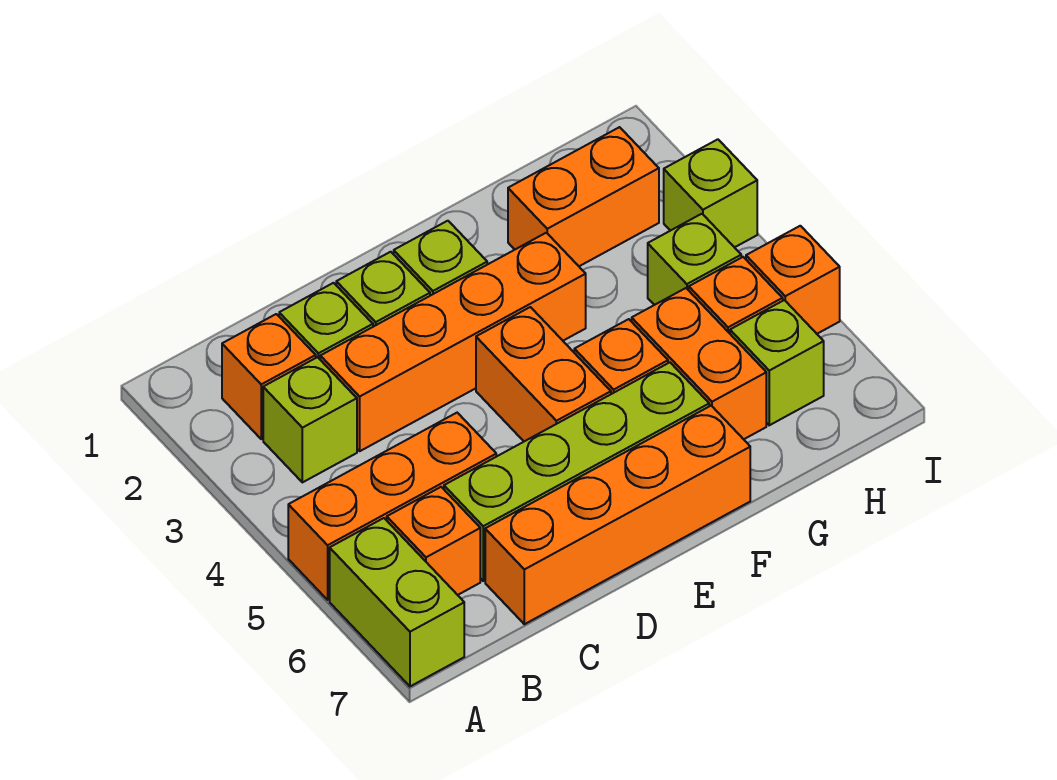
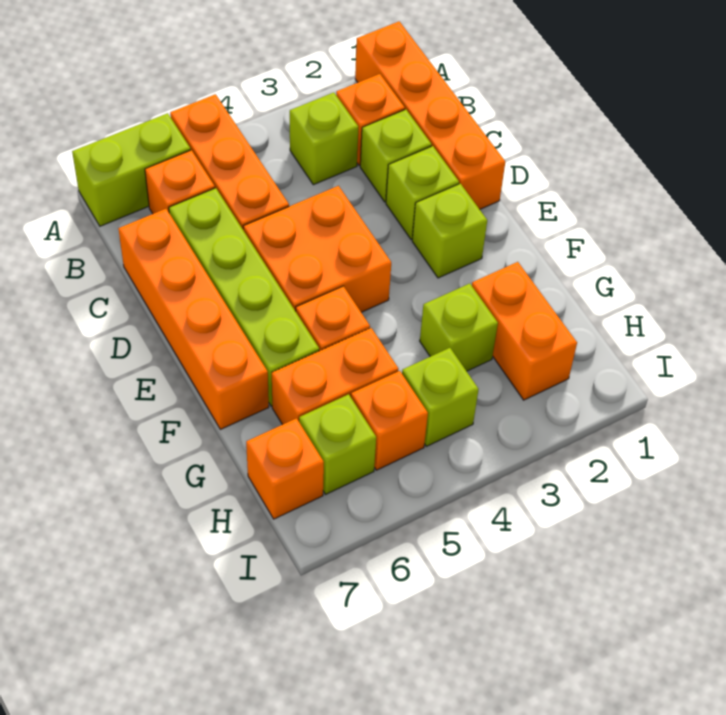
orange brick C3:F3 level 1 -> orange brick A1:D1 level 1
orange brick E4:E5 level 1 -> orange brick D4:E5 level 1
lime brick I3 level 1 -> lime brick G3 level 1
orange brick I5 level 1 -> orange brick H7 level 1

